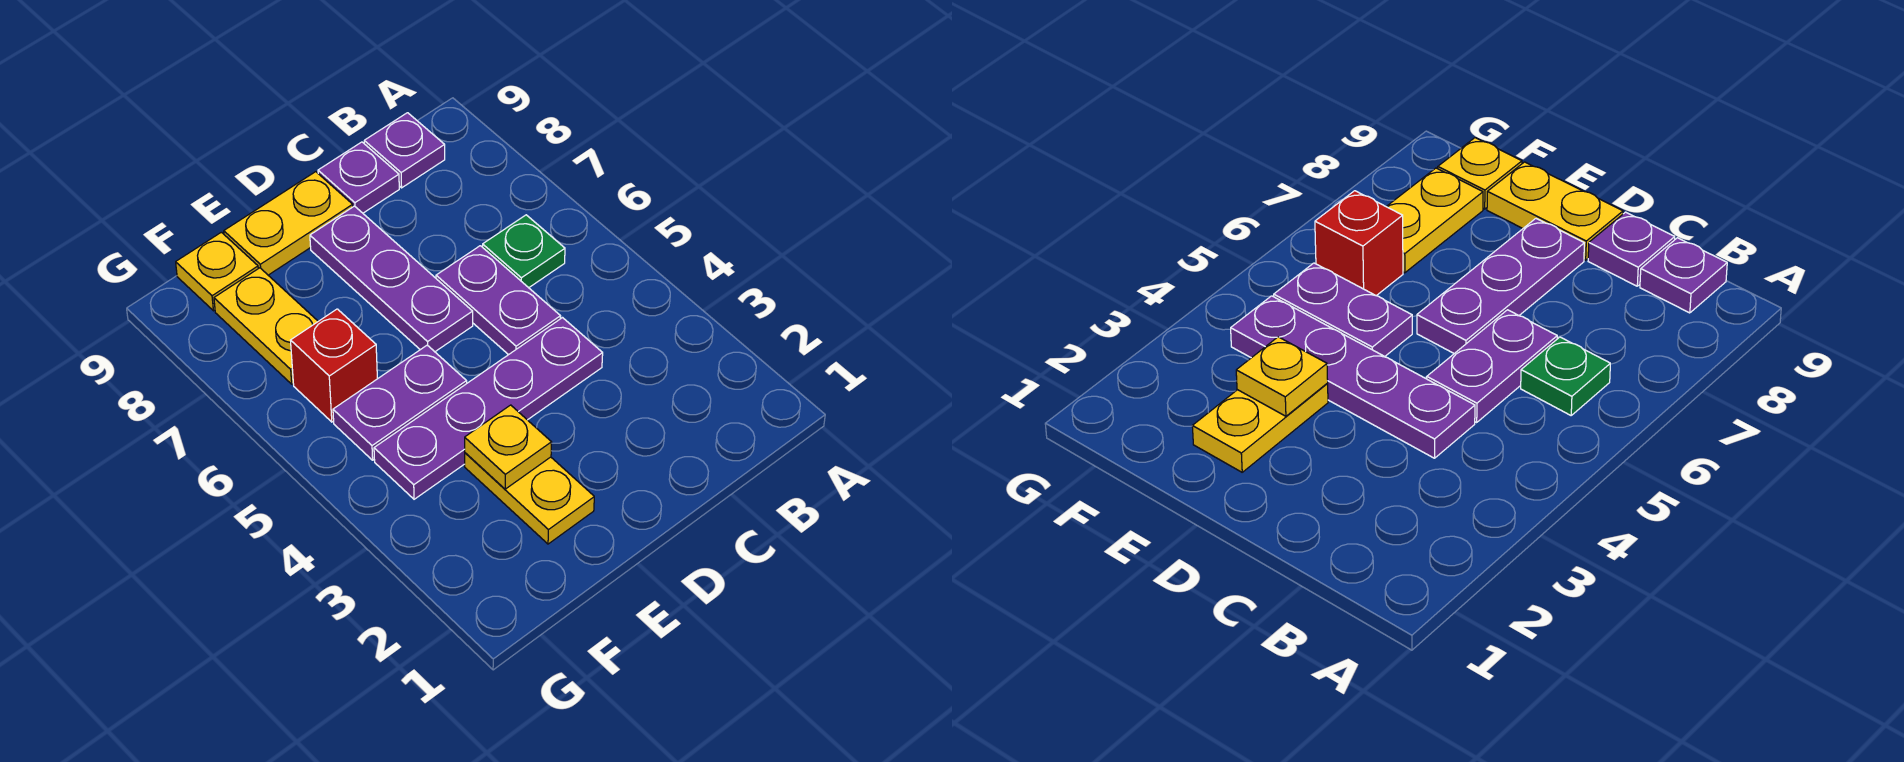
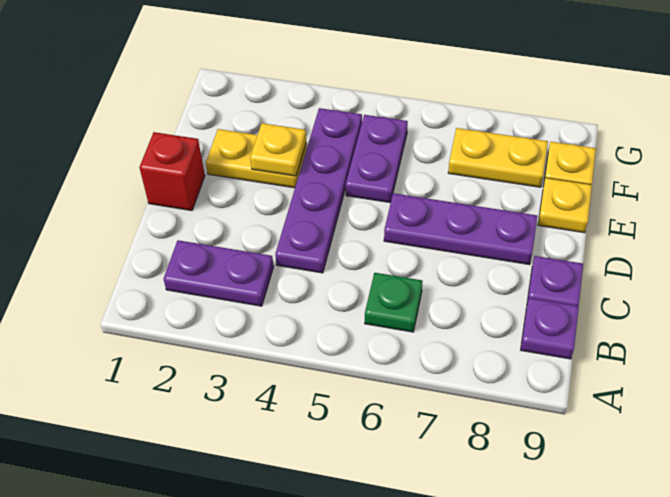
purple plate C5:C6 level 1 -> purple plate B2:B3 level 1
yellow plate D9:E9 level 1 -> yellow plate E9 level 1
red brick F6 level 1 -> red brick D1 level 1

